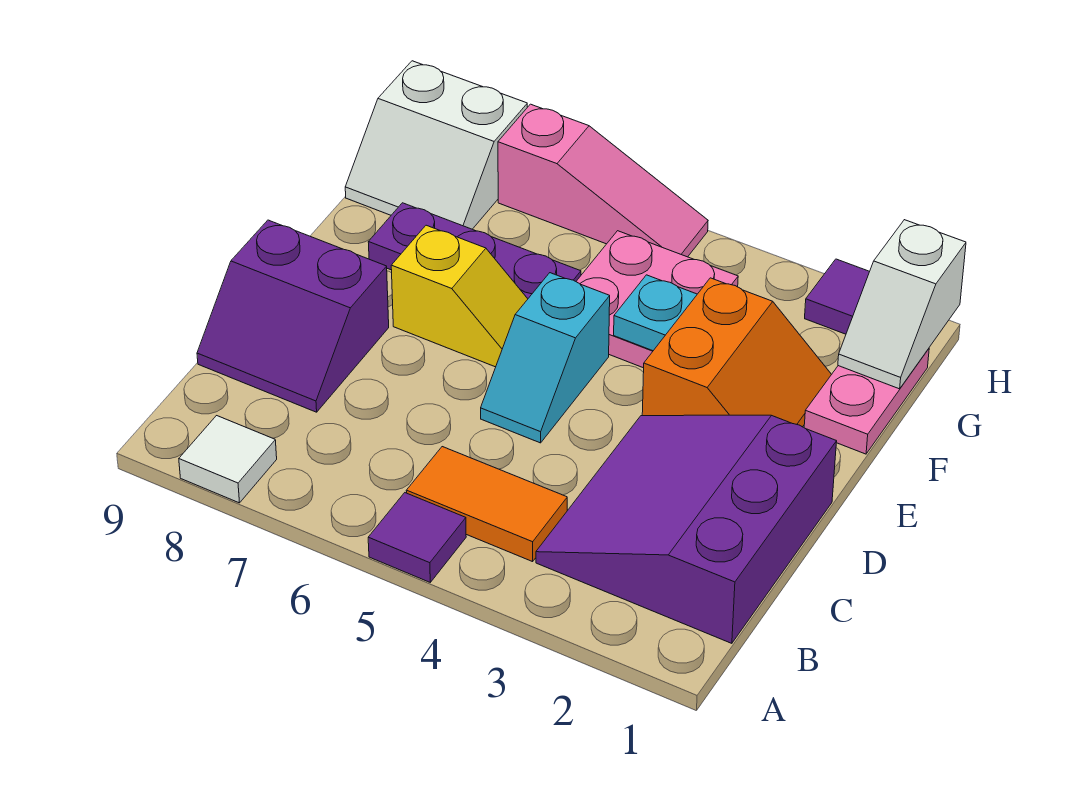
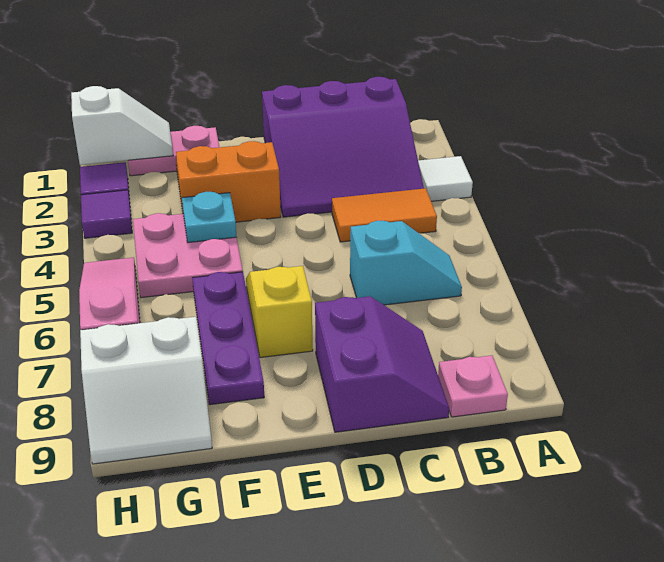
purple tile A5 level 1 -> purple tile H3 level 1
white tile A8 level 1 -> white tile A3 level 1
orange tile B4:B5 level 1 -> orange tile B4:C4 level 1
none -> pink plate B9 level 1
cyan slope D5:E5 level 1 top E -> cyan slope B6:C6 level 1 top C
white slope G8:H9 level 1 top H -> white slope G8:H9 level 1 top 8

